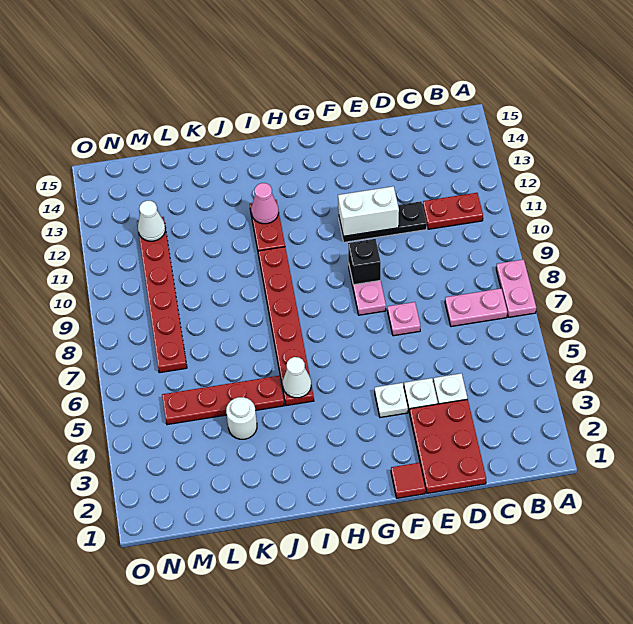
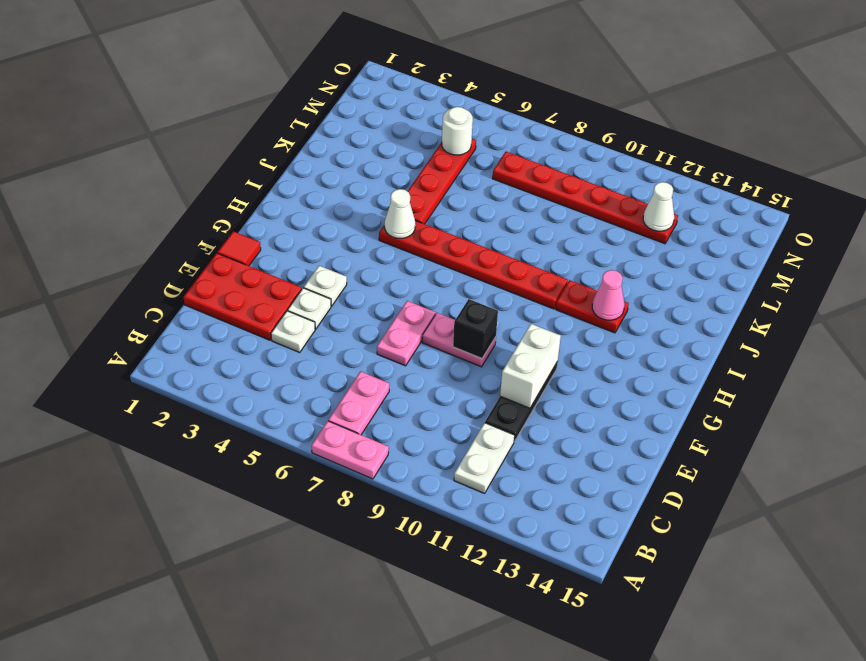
red plate B11:C11 level 1 -> white plate B11:C11 level 1
pink plate E7 level 1 -> pink plate E7:F7 level 1
white round brick K4 level 1 -> white round brick M5 level 2

